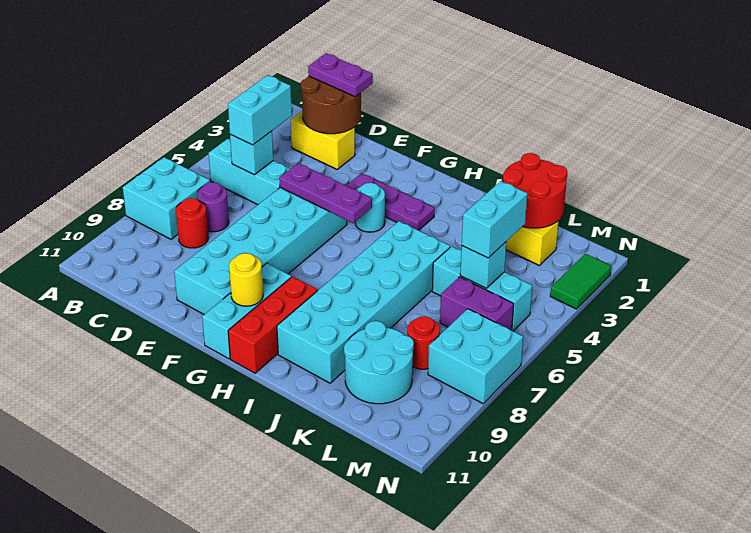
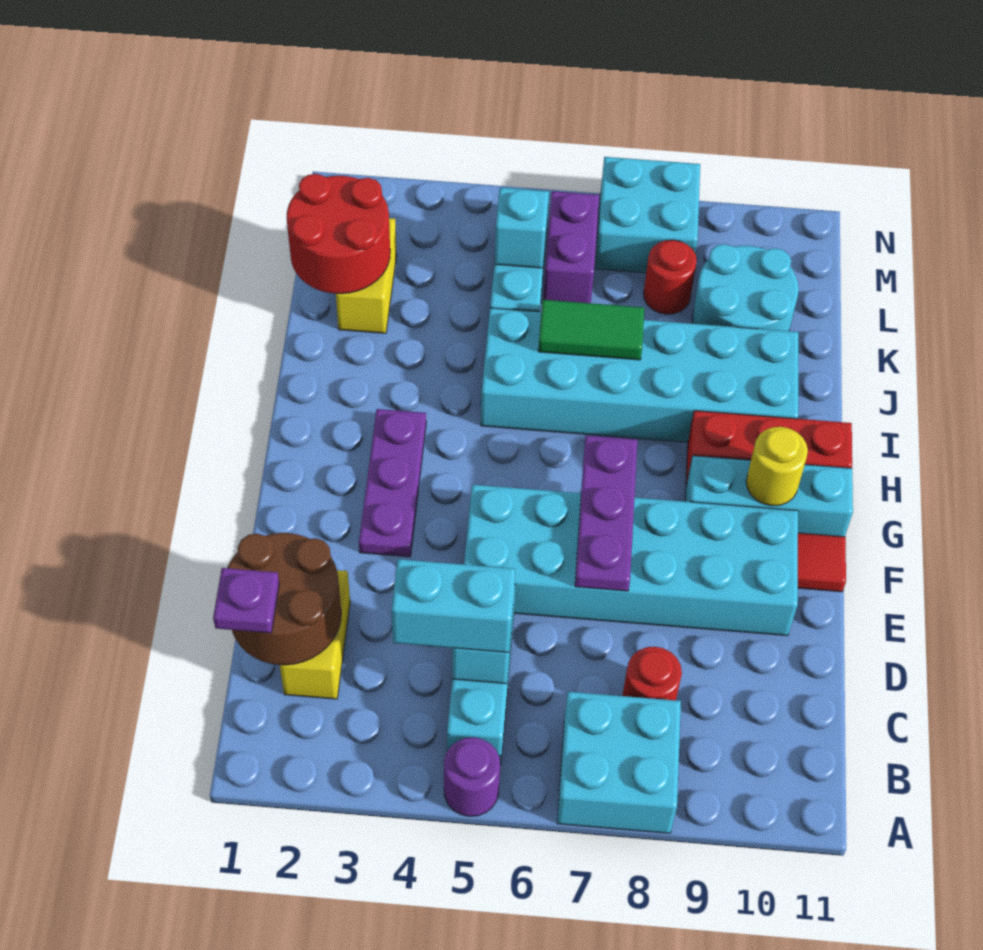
purple plate C1:D1 level 3 -> purple plate C1 level 3
purple round brick C7 level 1 -> purple round brick A5 level 1
purple plate E5:G5 level 2 -> purple plate E7:G7 level 2
none -> red tile F11 level 1
cyan round brick G4 level 1 -> none
cyan brick L4:L5 level 3 -> none
green tile N2:N3 level 1 -> green tile J6:J7 level 2

